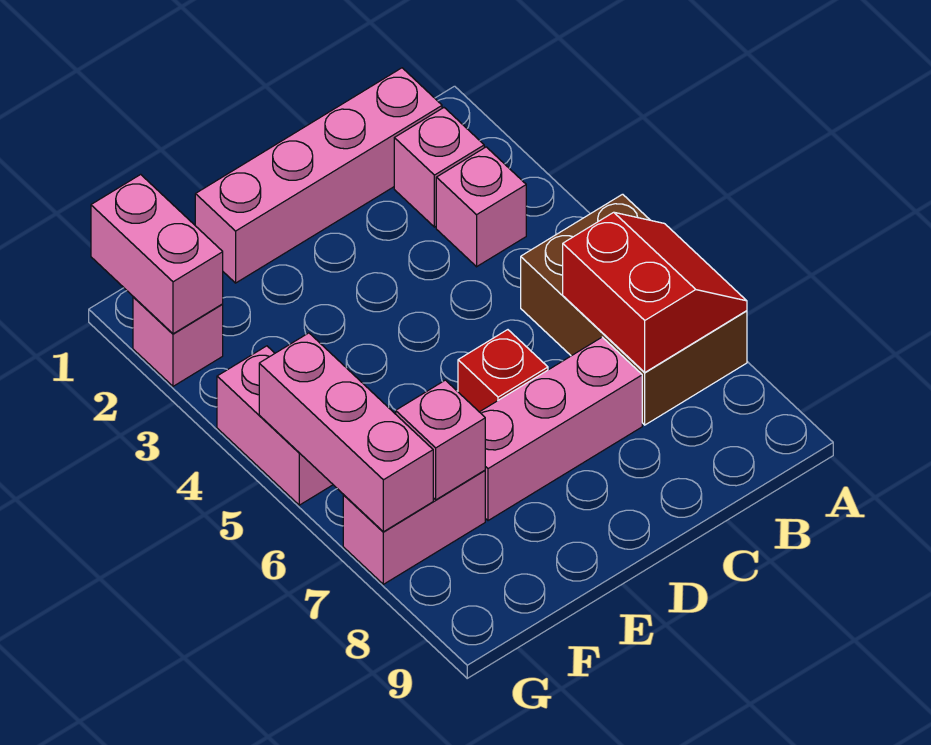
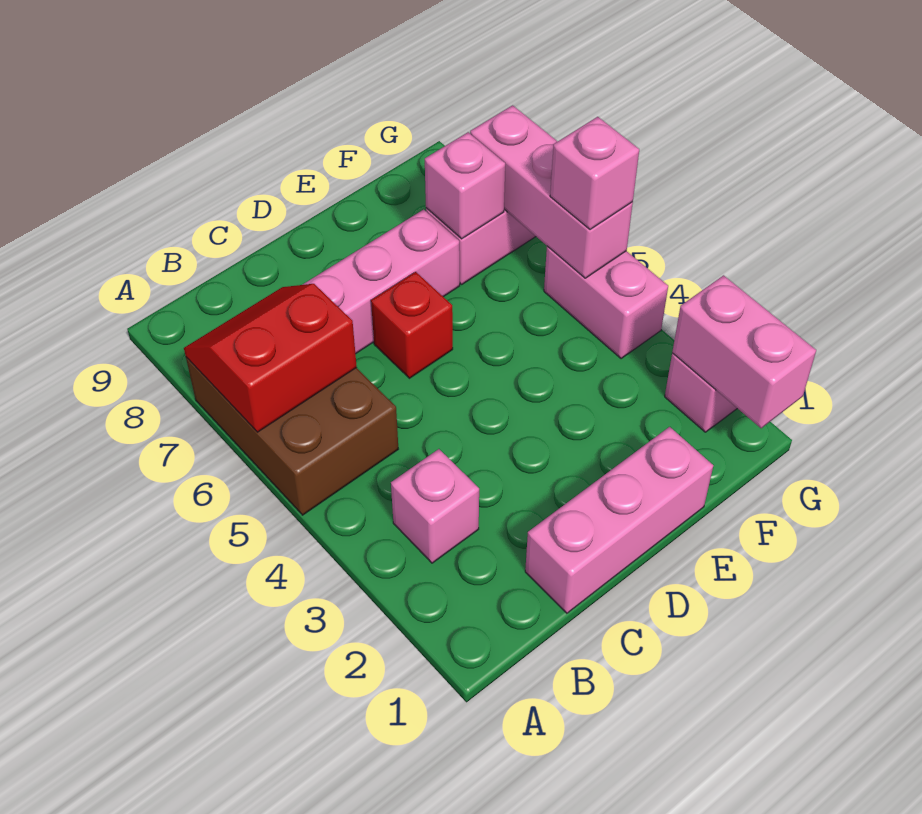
red slope A6:B7 level 2 top B -> red slope A6:B7 level 2 top 6
pink brick B1:E1 level 1 -> pink brick C1:E1 level 1
pink brick B2 level 1 -> pink brick G5 level 3

